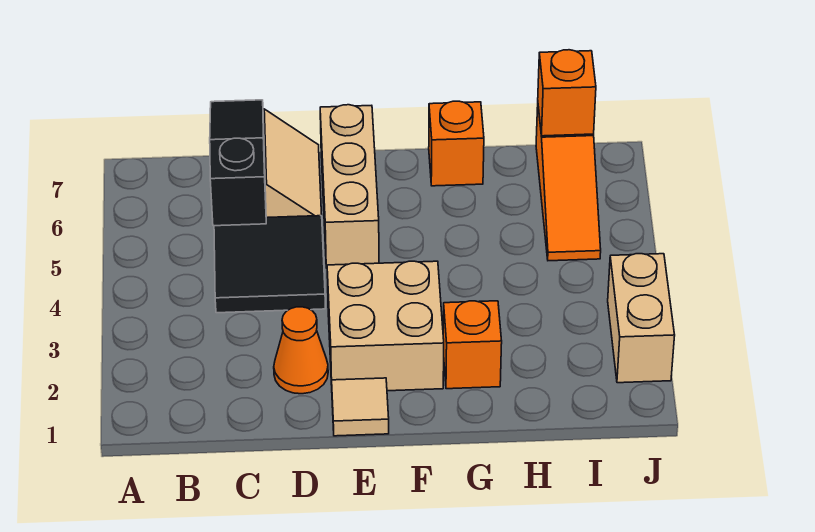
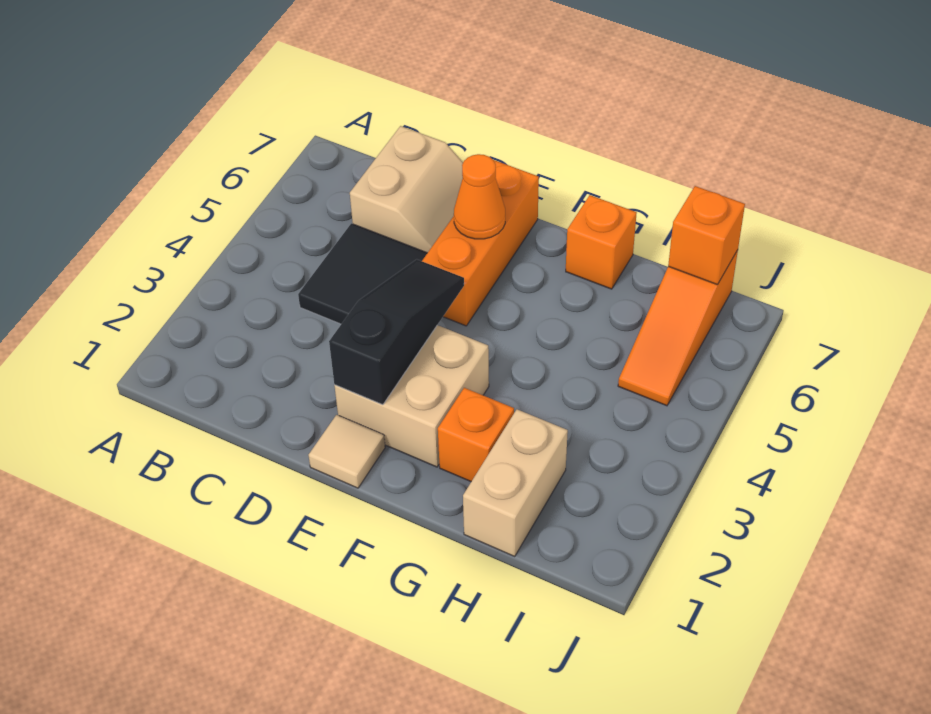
black slope C5:C7 level 2 top 5 -> black slope E2:E4 level 2 top 2
orange cone D2 level 1 -> orange cone E6 level 2
tan brick E5:E7 level 1 -> orange brick E5:E7 level 1
tan brick J2:J3 level 1 -> tan brick H1:H2 level 1

